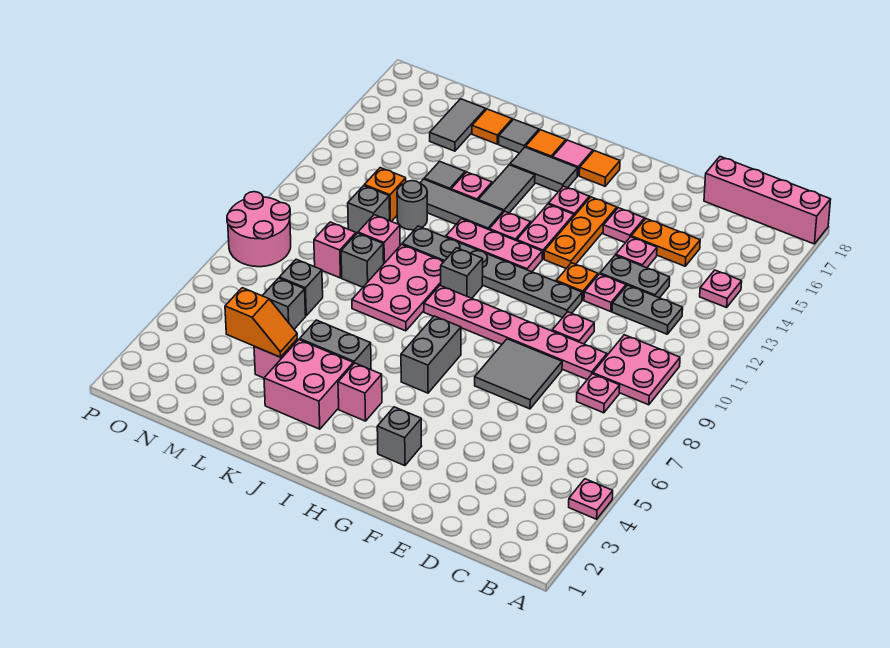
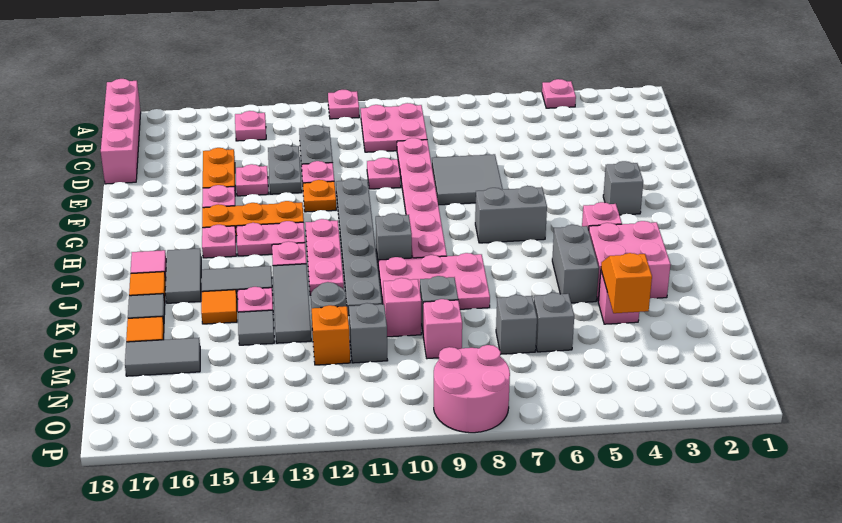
pink plate C8 level 1 -> pink plate A11 level 1
orange tile H17 level 1 -> orange tile K15 level 1

